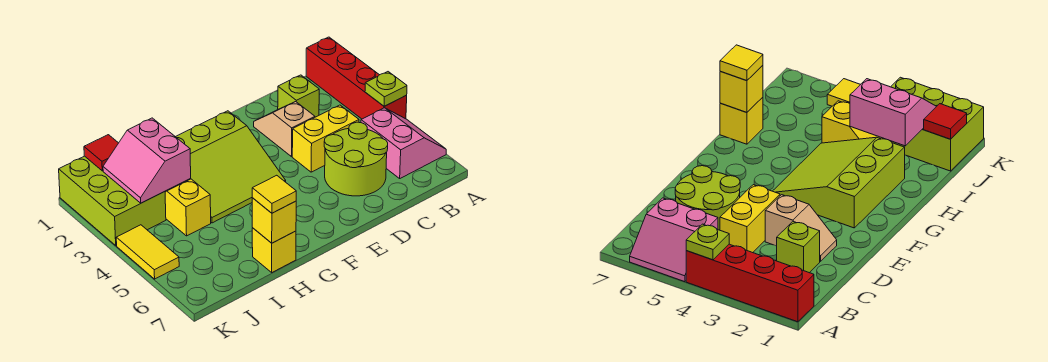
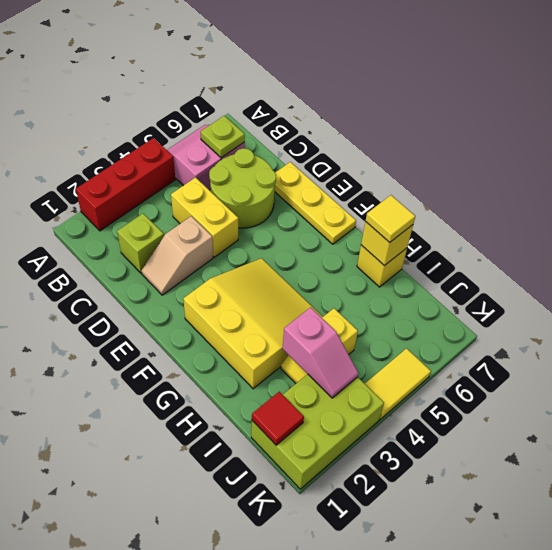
red brick A1:A4 level 1 -> red brick A2:A4 level 1
lime plate A4 level 2 -> lime plate B6 level 2
none -> yellow plate D7:F7 level 1
lime slope F2:H4 level 1 top 2 -> yellow slope F2:H4 level 1 top 2
pink slope I2:J3 level 2 top I -> pink slope I3:J3 level 2 top I

